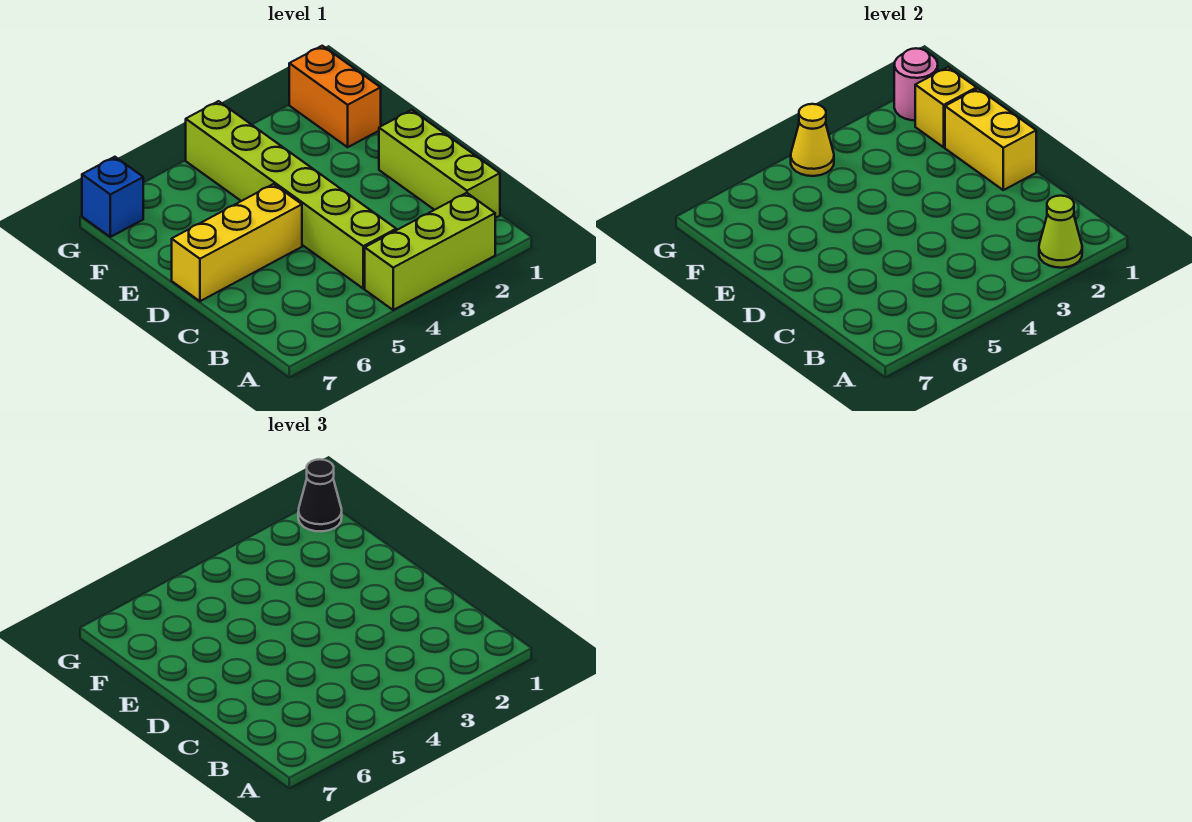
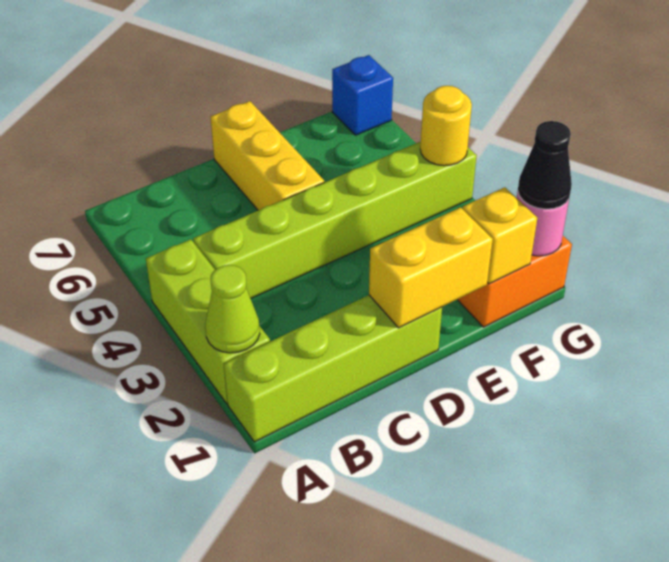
lime brick B1:D1 level 1 -> lime brick A1:D1 level 1
yellow cone G4 level 2 -> yellow round brick G4 level 2

